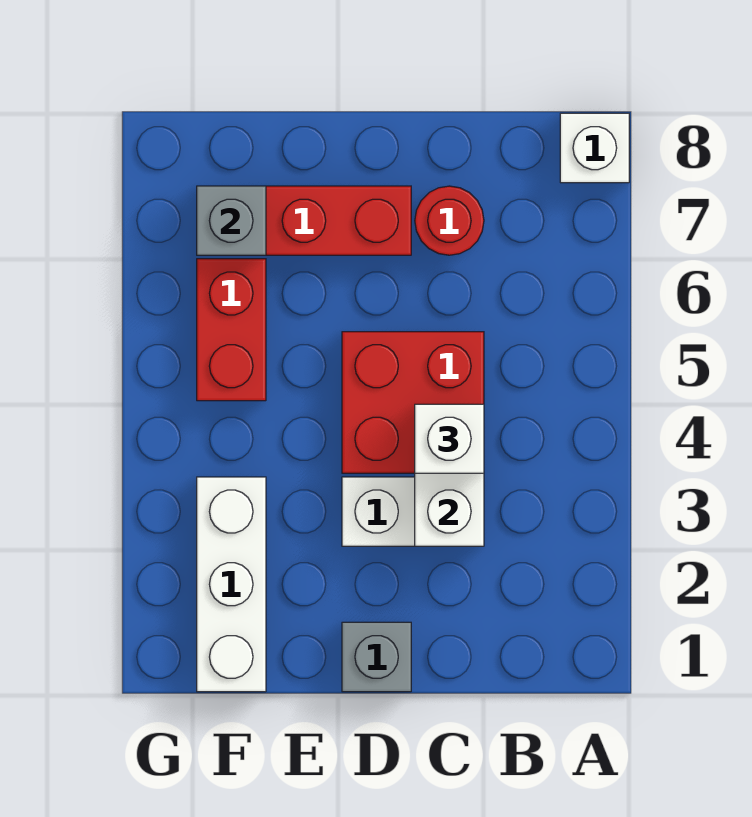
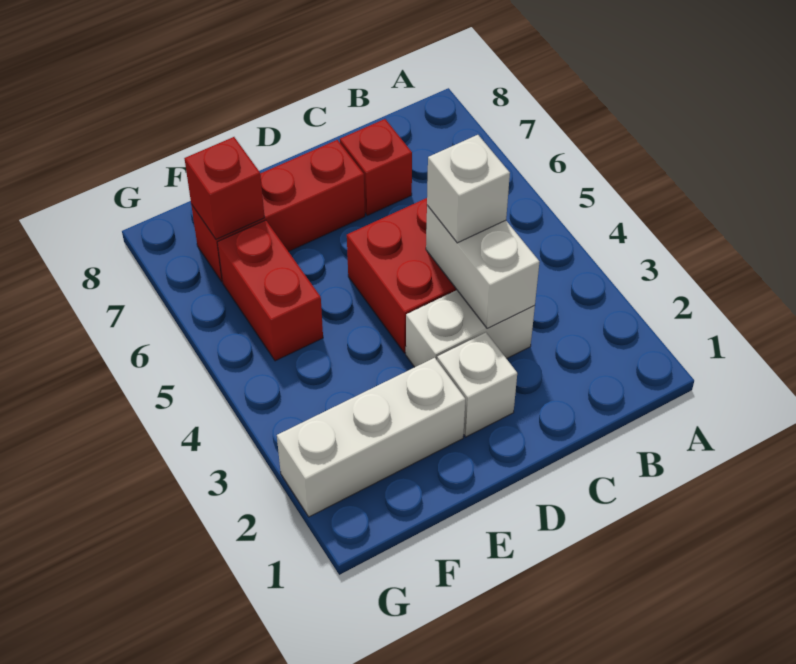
white brick A8 level 1 -> white brick D2 level 1
red round brick C7 level 1 -> red brick C7 level 1
grey brick D1 level 1 -> none
white brick F1:F3 level 1 -> white brick E2:G2 level 1
grey brick F7 level 2 -> red brick F7 level 2

